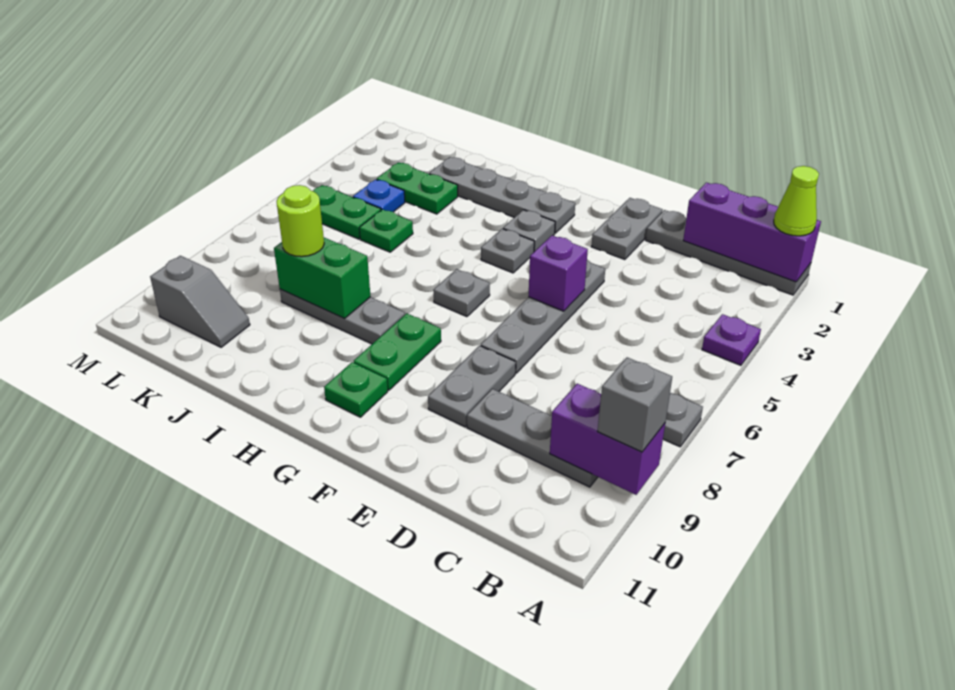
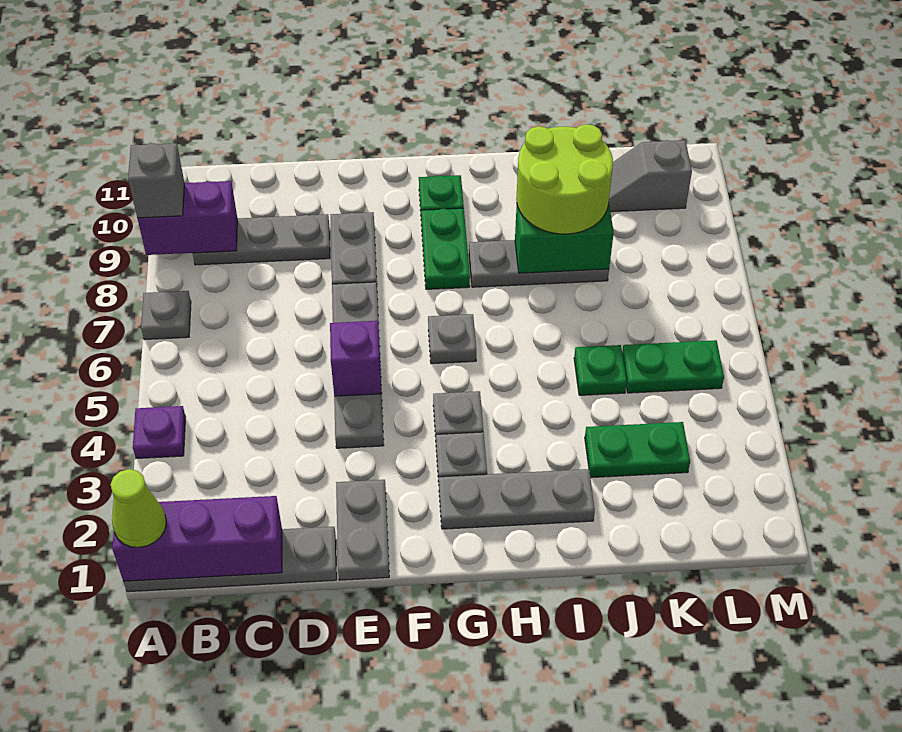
grey plate G2:J2 level 1 -> grey plate G2:I2 level 1
lime round brick J8 level 3 -> lime round brick I8:J9 level 3
blue plate K4 level 1 -> none

